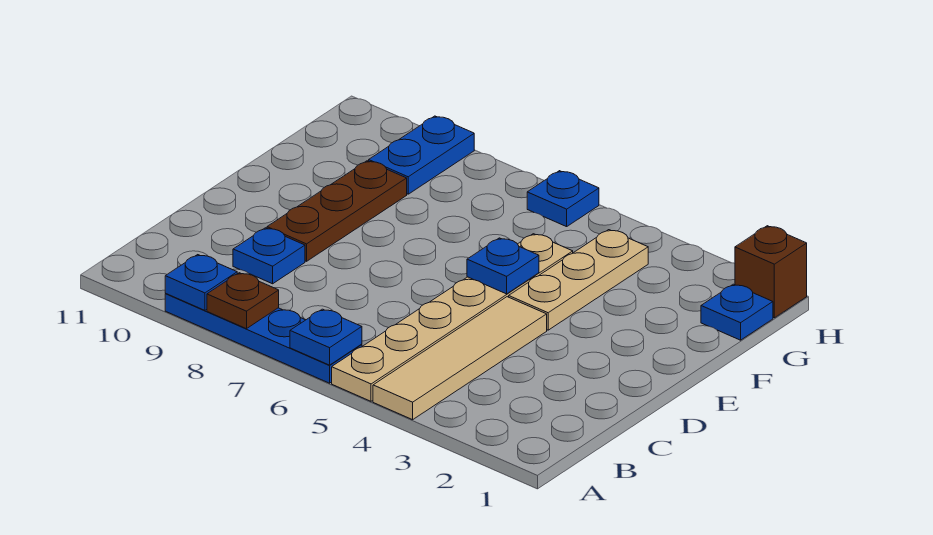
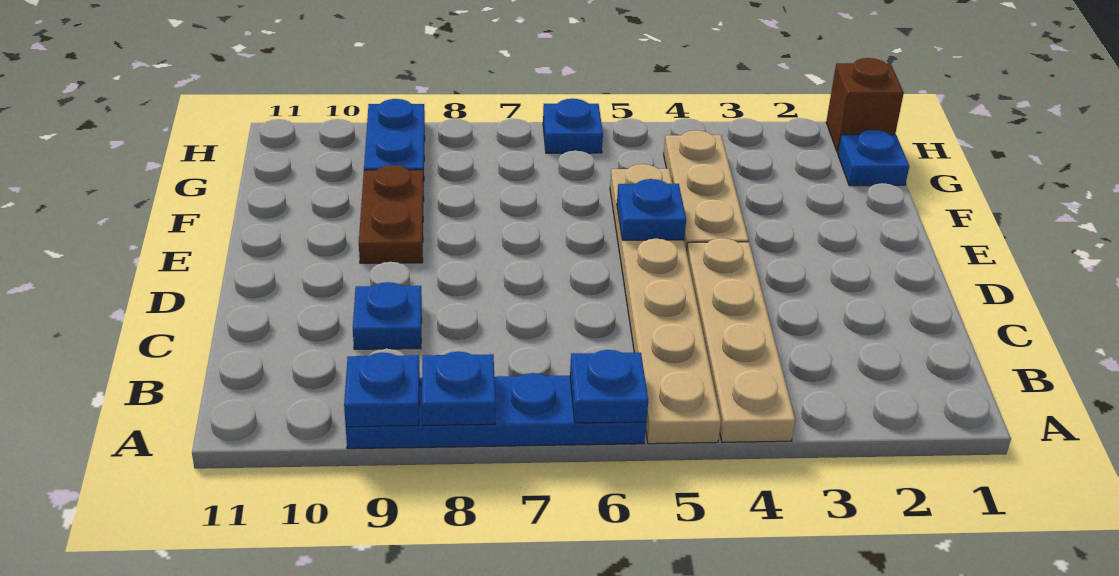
tan tile A4:D4 level 1 -> tan plate A4:D4 level 1
brown plate A8 level 2 -> blue plate A8 level 2
brown plate D9:F9 level 1 -> brown plate E9:F9 level 1

